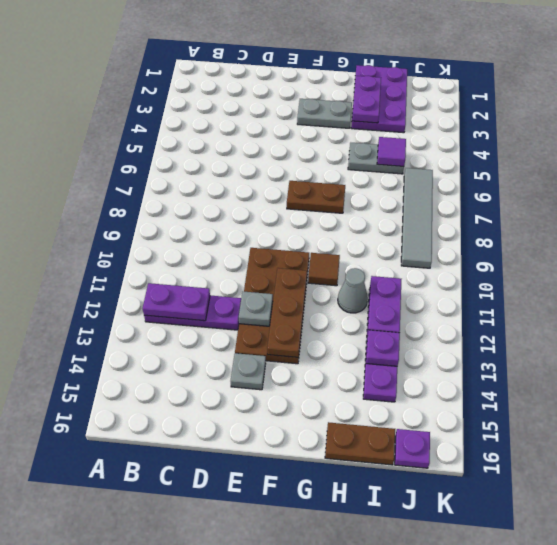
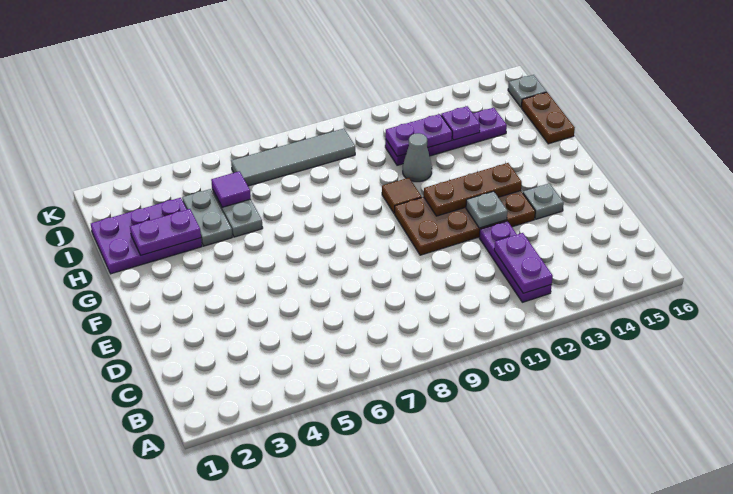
grey plate F3:G3 level 1 -> grey plate H4:I4 level 1
brown plate F7:G7 level 1 -> none
purple plate J16 level 1 -> grey plate J16 level 1

